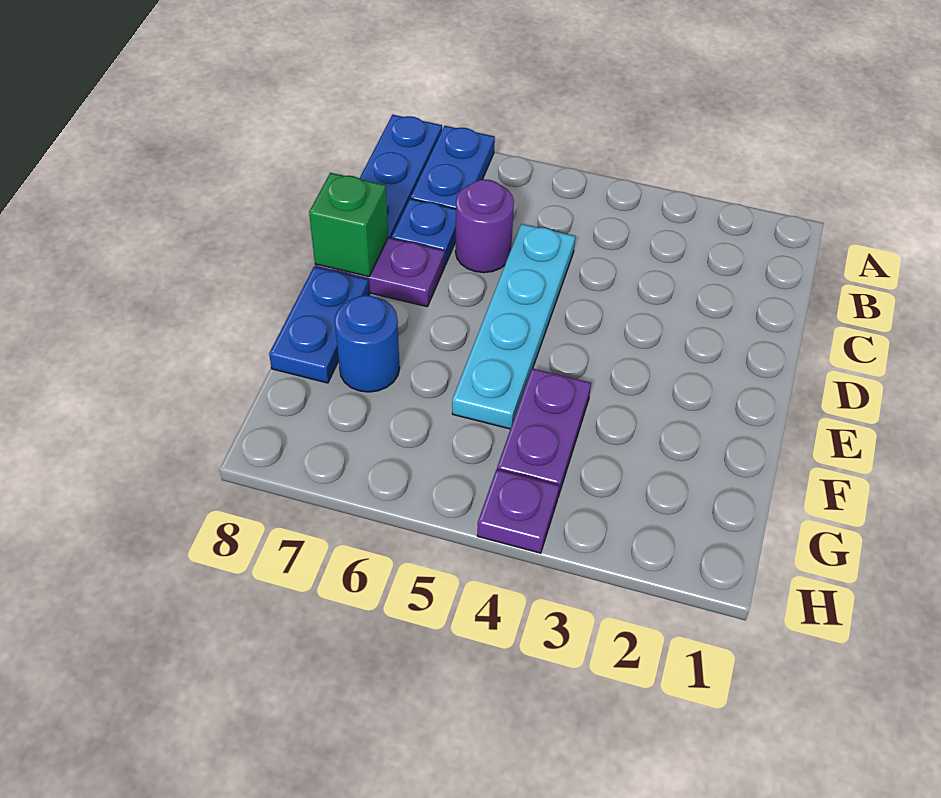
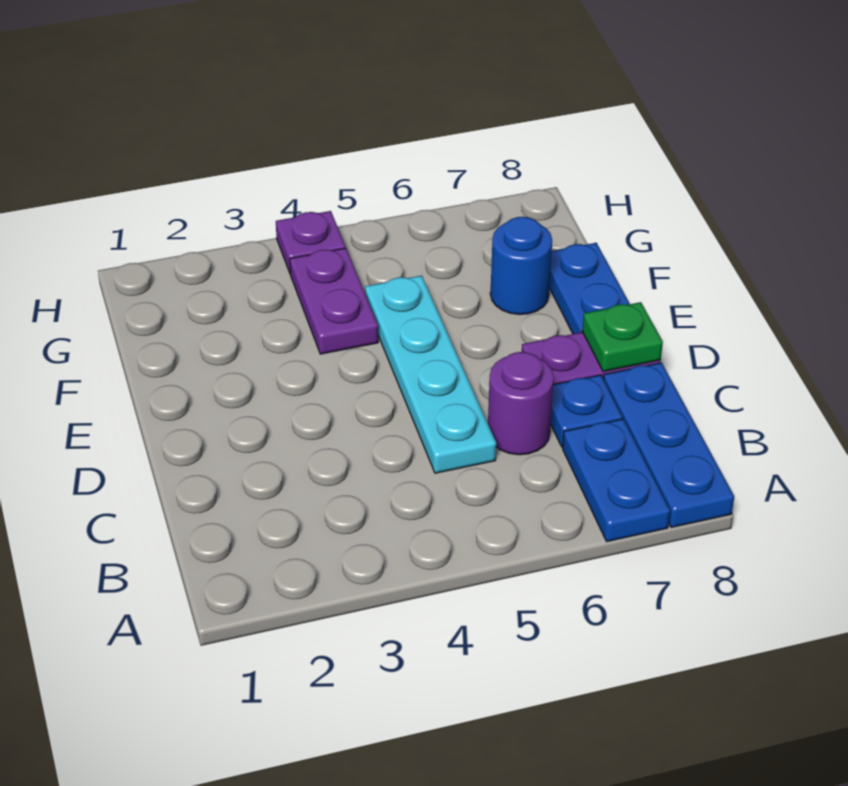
green brick D8 level 2 -> green plate D8 level 2

